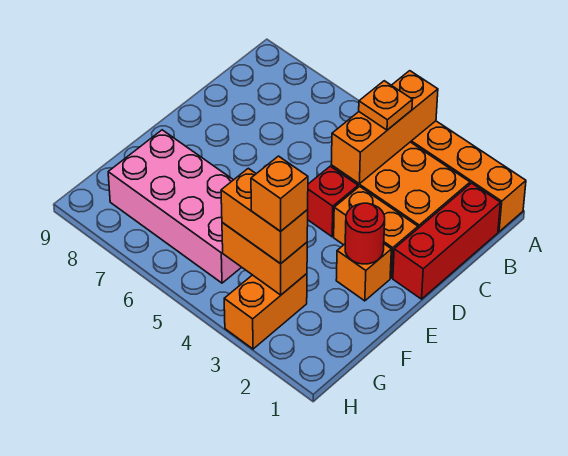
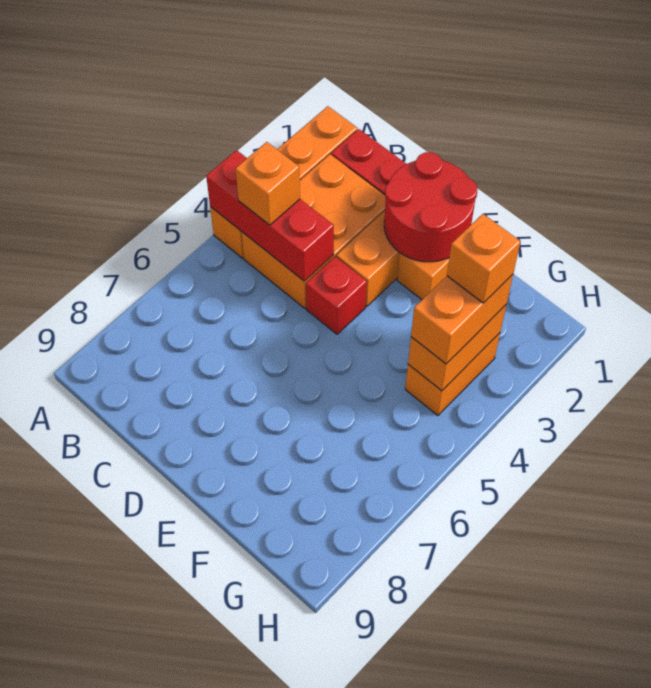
orange brick A4:C4 level 2 -> red brick A4:C4 level 2
orange plate B4 level 3 -> orange brick B4 level 3
red round brick E2 level 2 -> red round brick D1:E2 level 2
pink brick F5:G8 level 1 -> none
orange brick G3:H3 level 1 -> orange brick G3:G4 level 1

